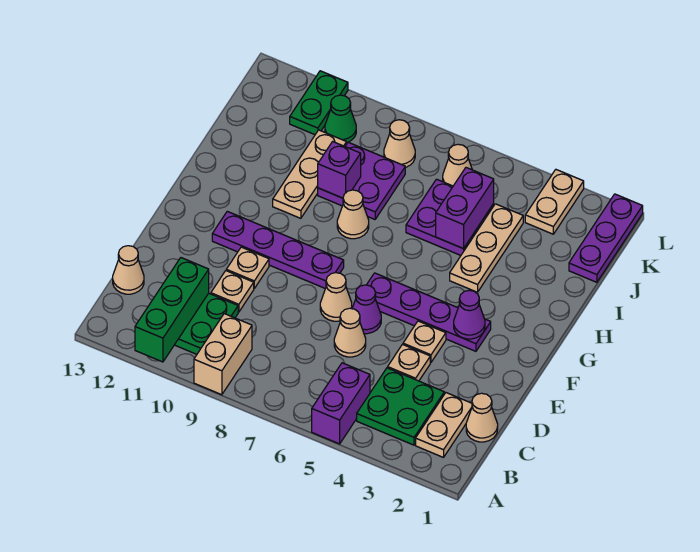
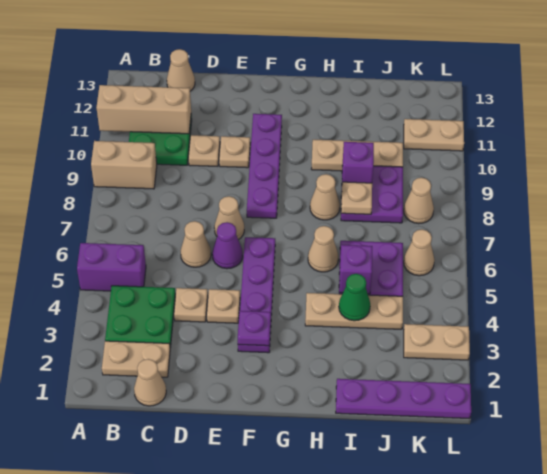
green brick A11:C11 level 2 -> tan brick A11:C11 level 2
purple cone F3 level 2 -> purple plate F3 level 2
none -> tan cone H6 level 1
purple brick I5:J5 level 2 -> purple brick I5 level 2
none -> tan plate I8 level 2
purple plate J1:L1 level 1 -> purple plate I1:L1 level 1
green cone K10 level 1 -> green cone I4 level 2
green plate K11:L11 level 1 -> tan plate K11:L11 level 1

